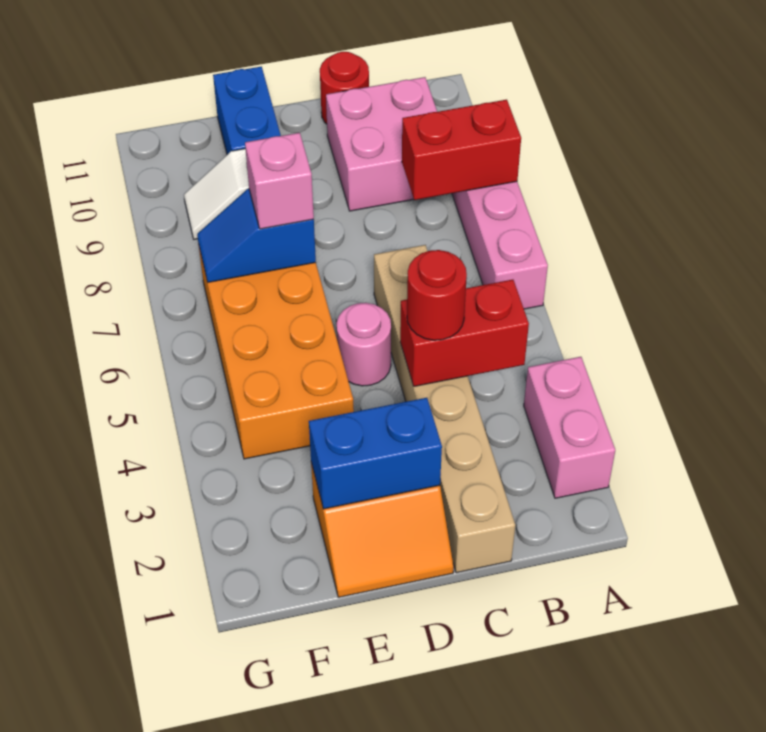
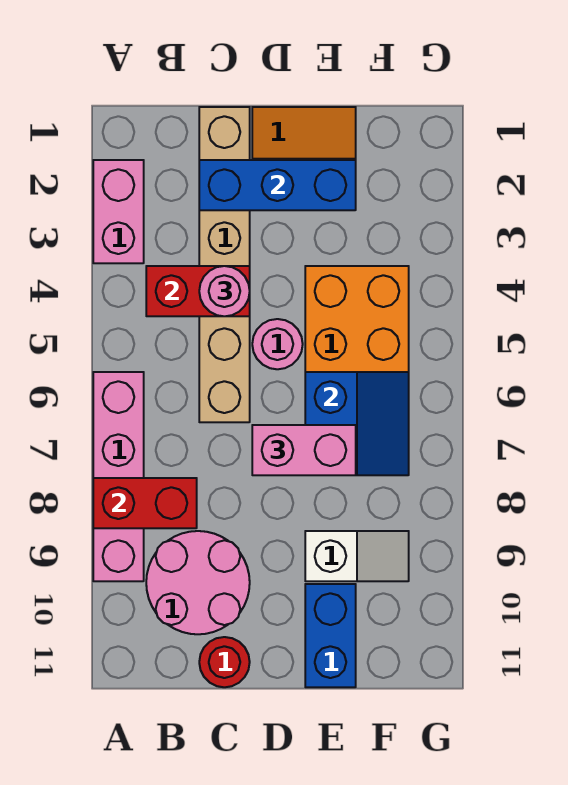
pink brick B9:C10 level 1 -> pink round brick B9:C10 level 1
red round brick C4 level 3 -> pink round brick C4 level 3
blue brick D2:E2 level 2 -> blue brick C2:E2 level 2
blue slope E7:F7 level 2 top E -> blue slope E6:F7 level 2 top E
pink brick E7 level 3 -> pink brick D7:E7 level 3

